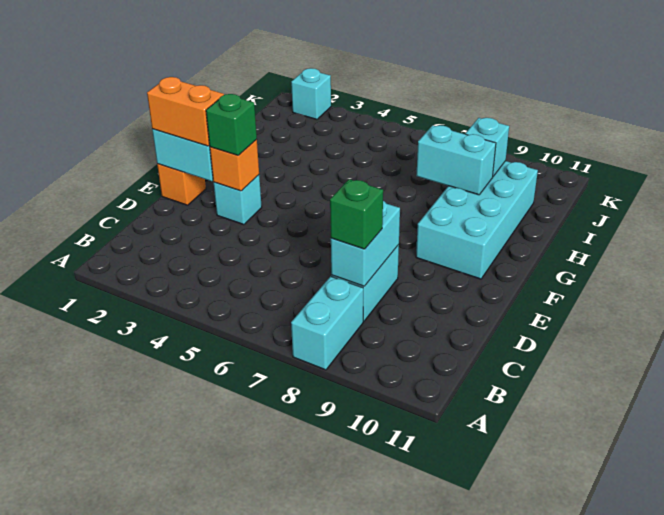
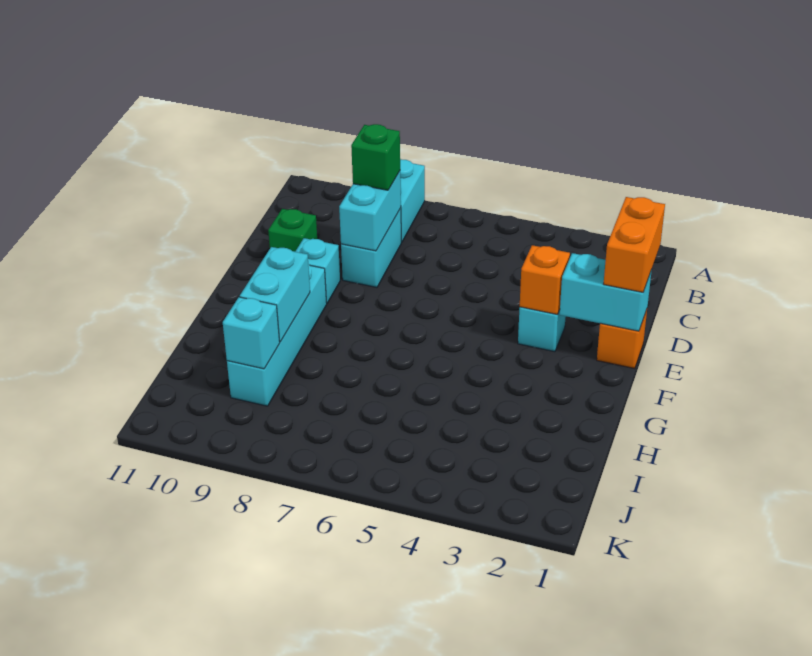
orange brick E1:E2 level 3 -> orange brick D1:E1 level 3
green brick E3 level 3 -> green brick D10 level 1
cyan brick F9:I10 level 1 -> cyan brick F9:I9 level 1
cyan brick H8:H9 level 2 -> cyan brick G9:H9 level 2
cyan brick K2 level 1 -> cyan brick E9 level 1

